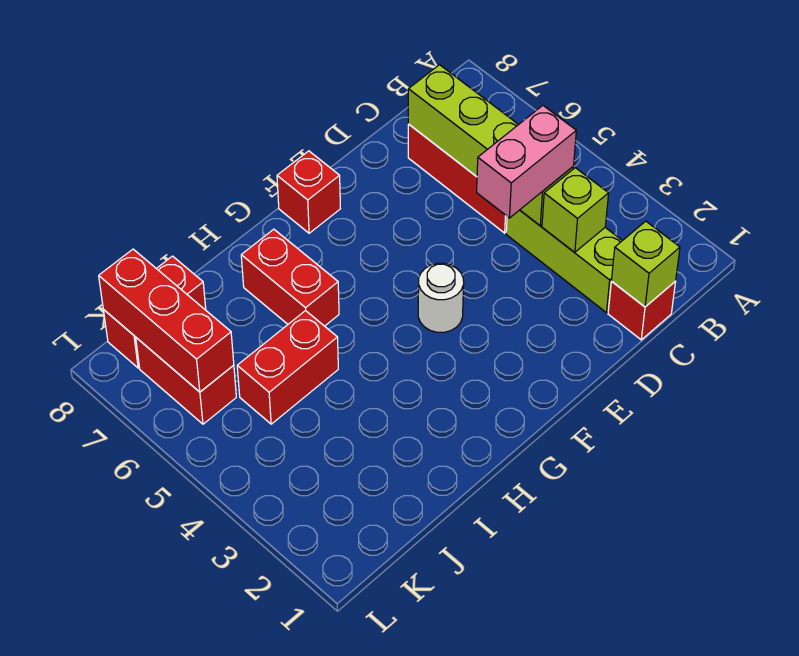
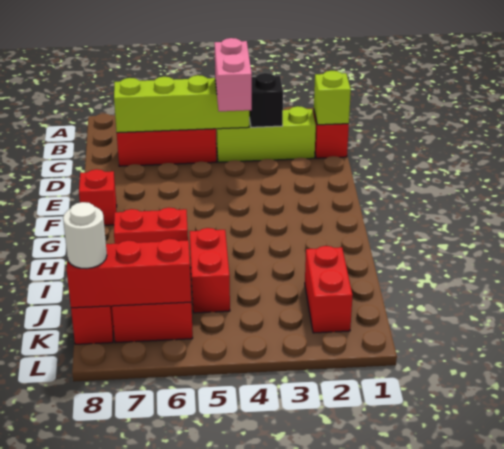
lime brick C3 level 2 -> black brick C3 level 2
white round brick F4 level 1 -> white round brick K8 level 3
none -> red brick J2:K2 level 1

